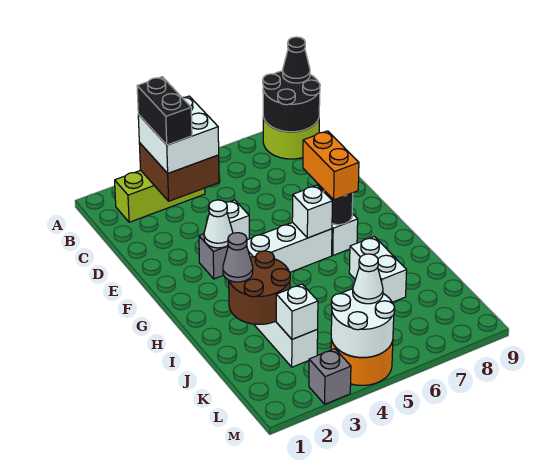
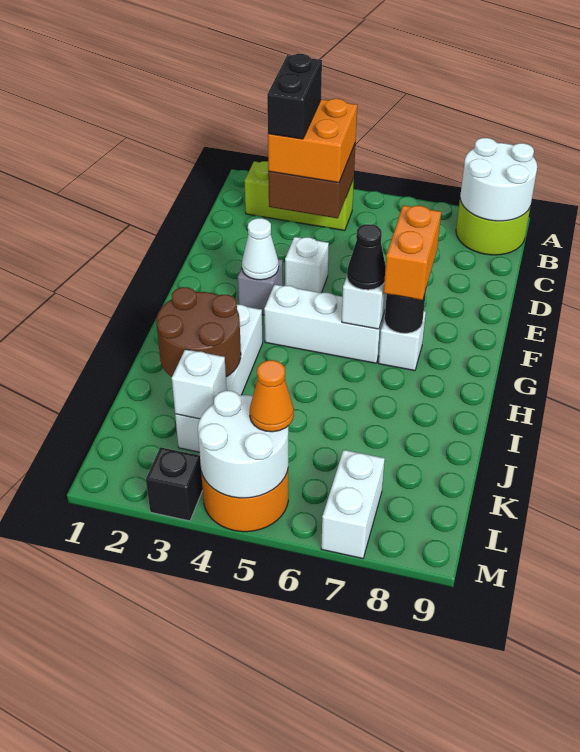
black round brick A8:B9 level 2 -> white round brick A8:B9 level 2
black cone A9 level 3 -> black cone G6 level 3
white brick B3:C4 level 3 -> orange brick B3:C4 level 3
grey cone I2 level 3 -> none
white brick I7:J7 level 1 -> white brick L7:M7 level 1
white cone L5 level 3 -> orange cone L5 level 3
grey brick M3 level 1 -> black brick M3 level 1

